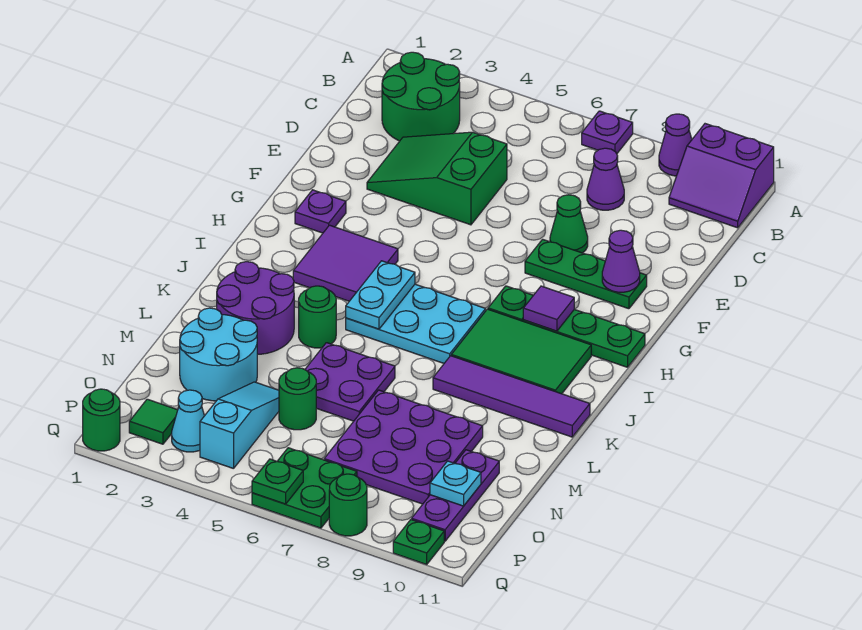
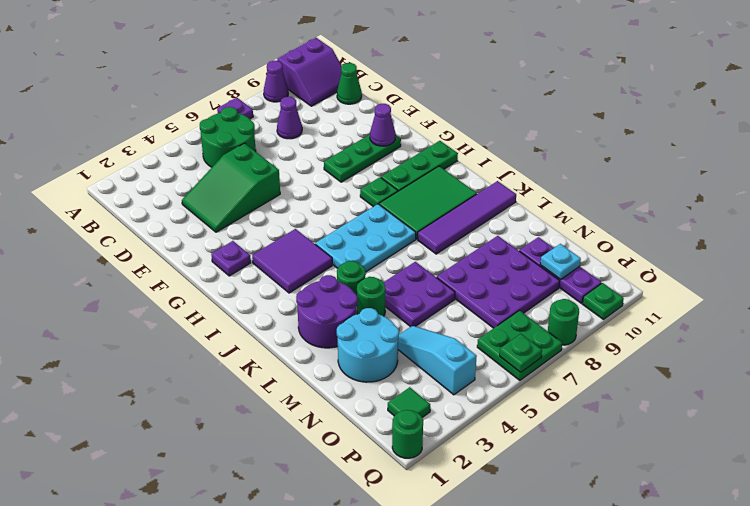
green round brick B2:C3 level 1 -> green round brick B5:C6 level 1
green cone E8 level 1 -> green cone C11 level 1
purple tile H9 level 2 -> none
cyan plate I5:J5 level 2 -> none
green round brick N5 level 1 -> green round brick L4 level 1
cyan cone P3 level 1 -> none

